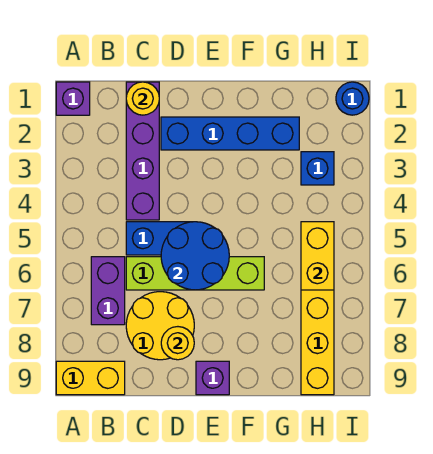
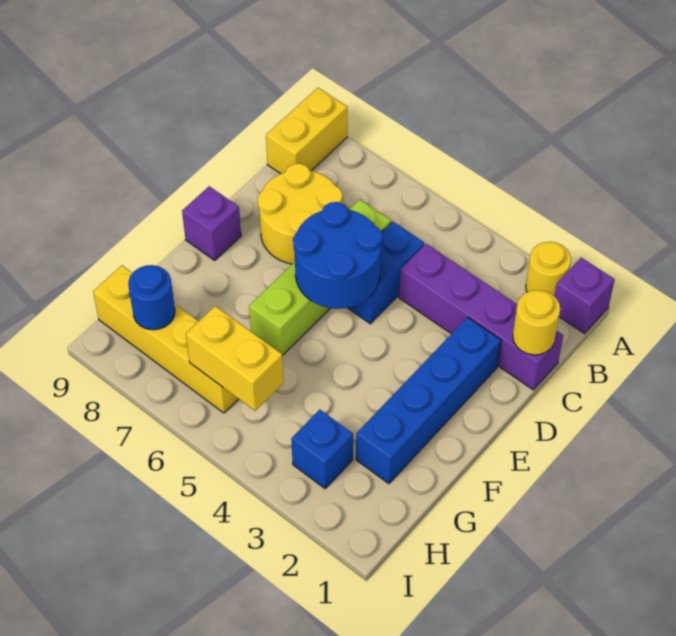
purple brick B6:B7 level 1 -> none
yellow round brick D8 level 2 -> yellow round brick A2 level 1
blue round brick I1 level 1 -> blue round brick H8 level 2

